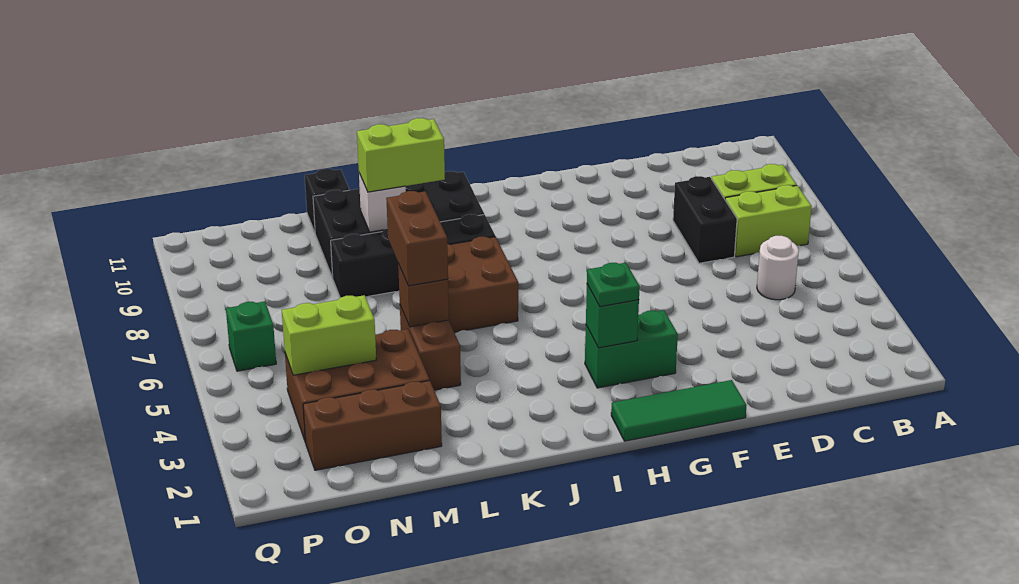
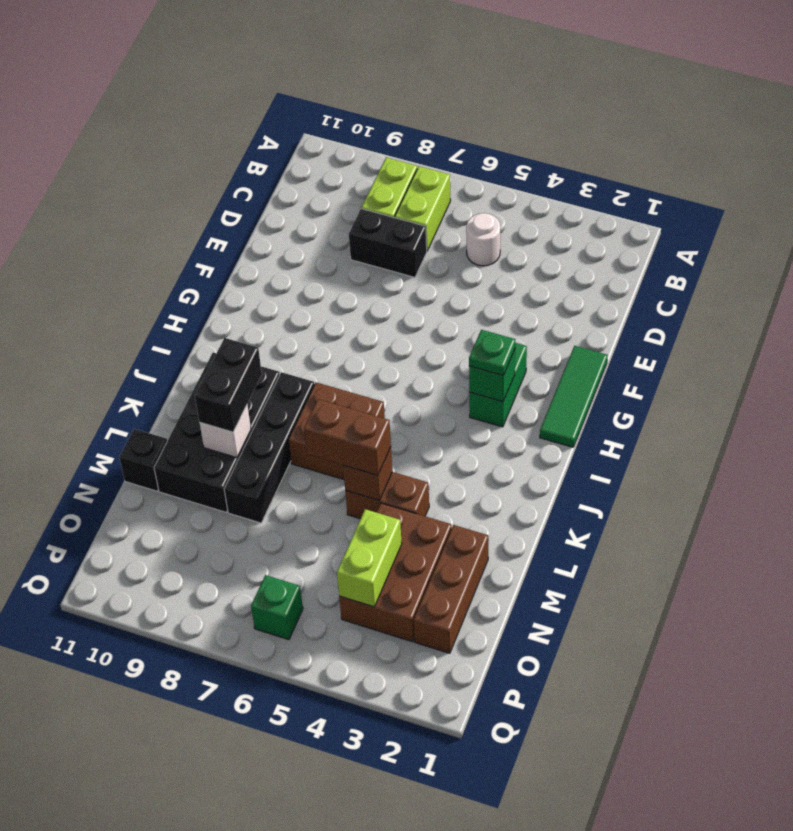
lime brick K9:L9 level 3 -> black brick K9:L9 level 3

